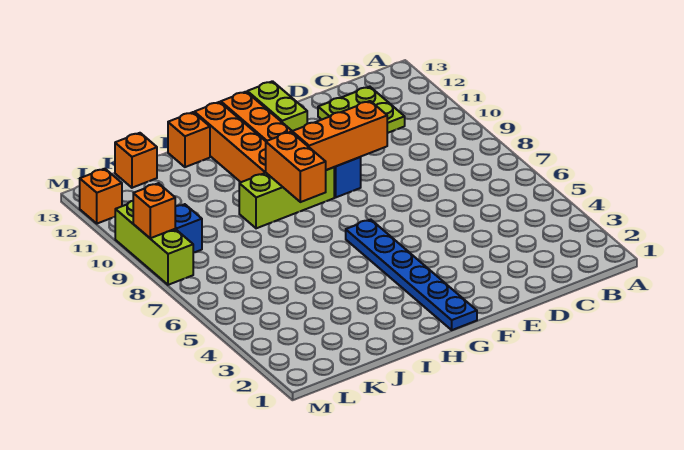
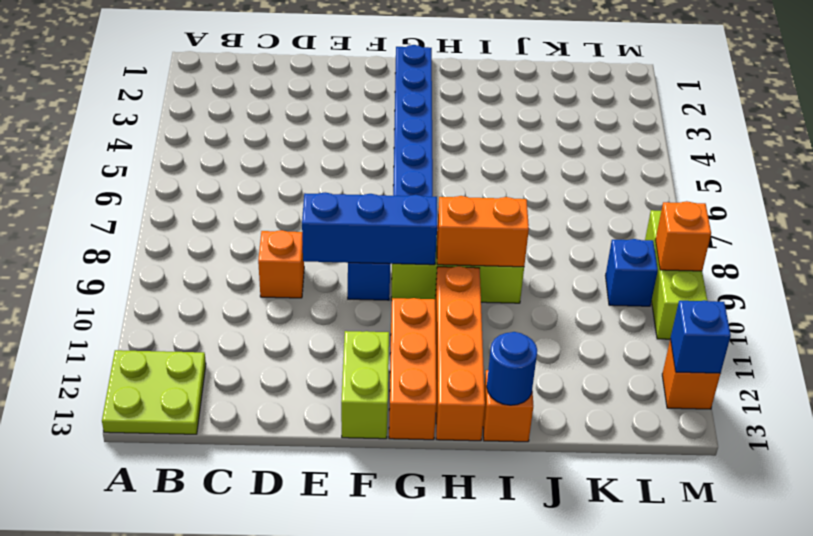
lime plate C11:D12 level 1 -> lime plate A12:B13 level 1
orange brick E9:G9 level 2 -> blue brick E9:G9 level 2
orange brick H8:H9 level 2 -> orange brick H9:I9 level 2
none -> blue round brick I13 level 2
orange brick K13 level 1 -> orange brick D9 level 1
none -> blue brick M12 level 2

